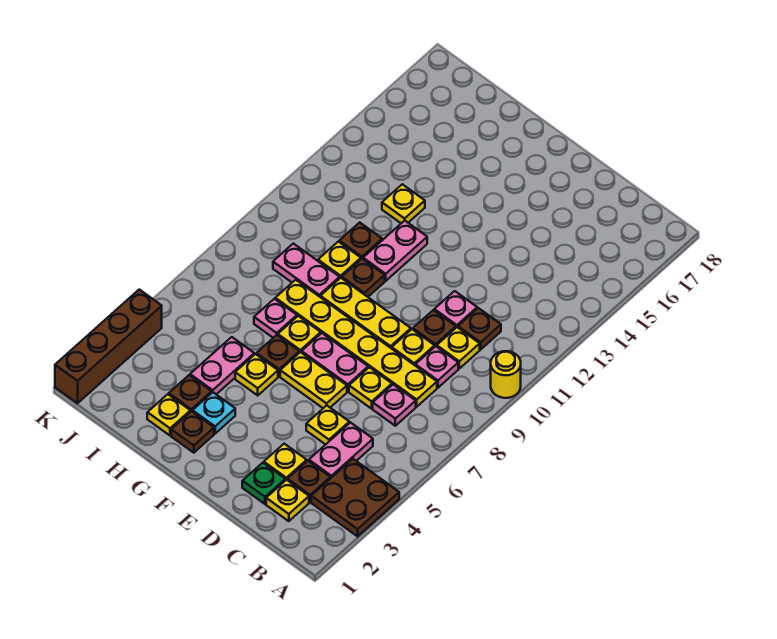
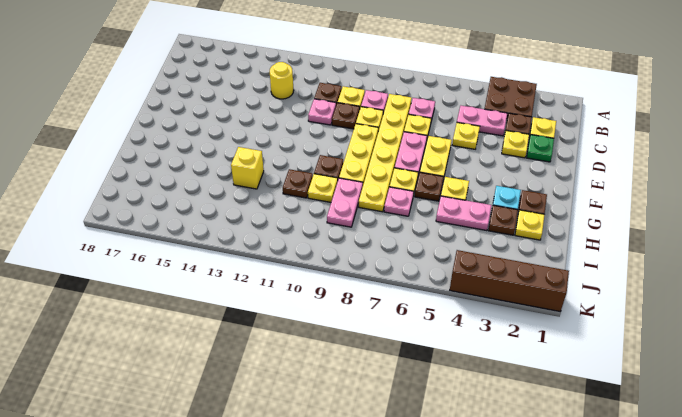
yellow round brick A10 level 1 -> yellow round brick C13 level 1
pink plate G11:G12 level 1 -> none
yellow plate H13 level 1 -> yellow brick H13 level 1

